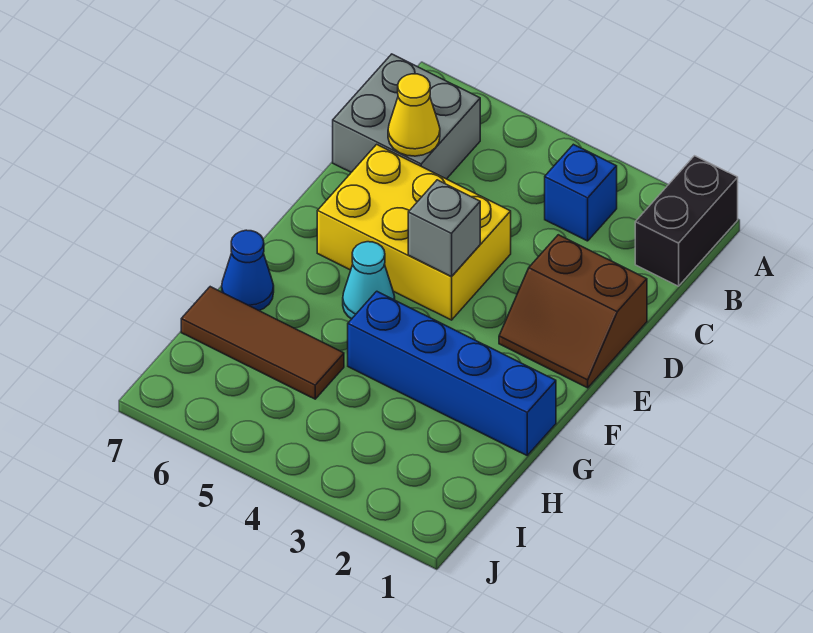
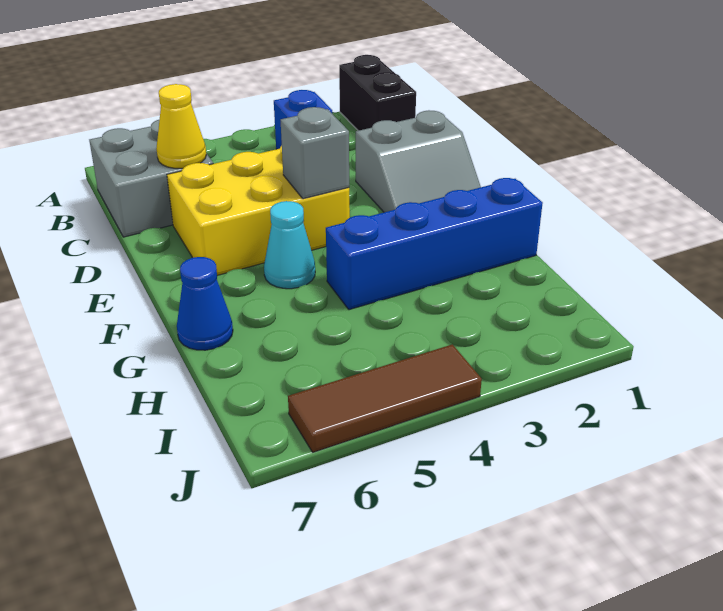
brown slope D1:E2 level 1 top D -> grey slope D1:E2 level 1 top D
brown tile H5:H7 level 1 -> brown tile J4:J6 level 1

